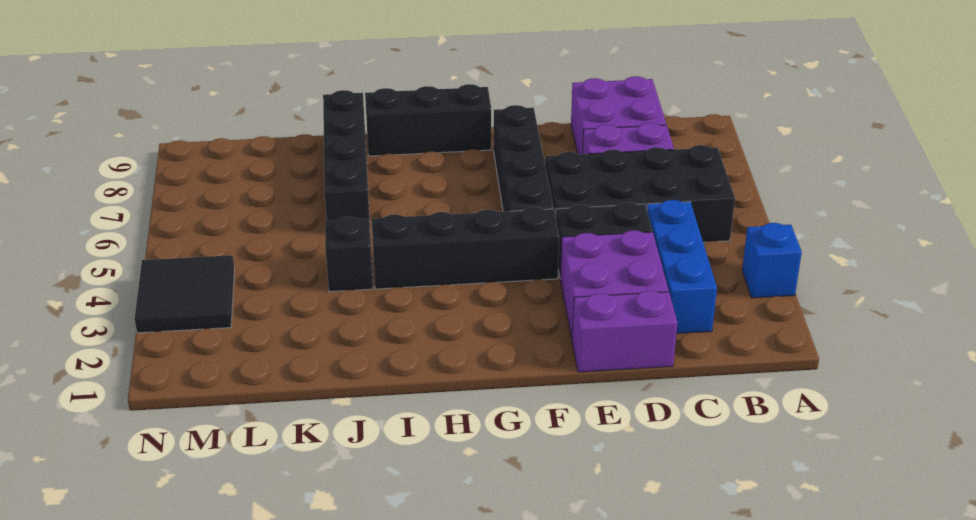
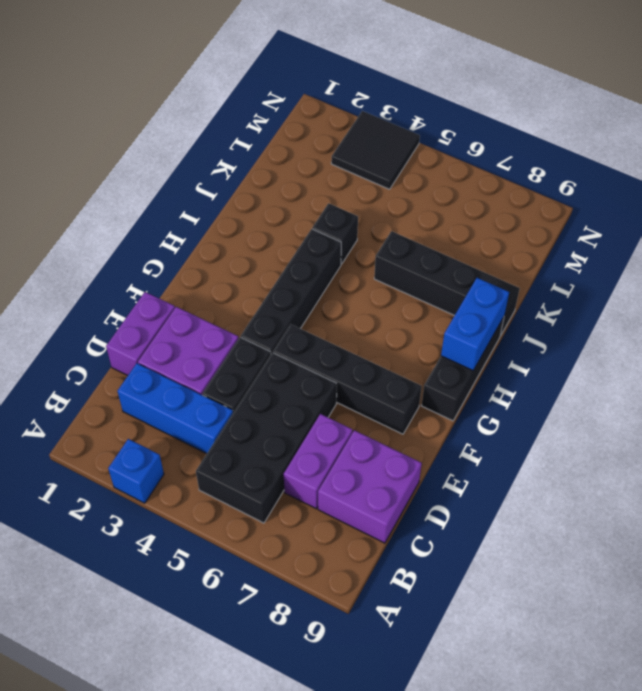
none -> blue brick H9:I9 level 2

